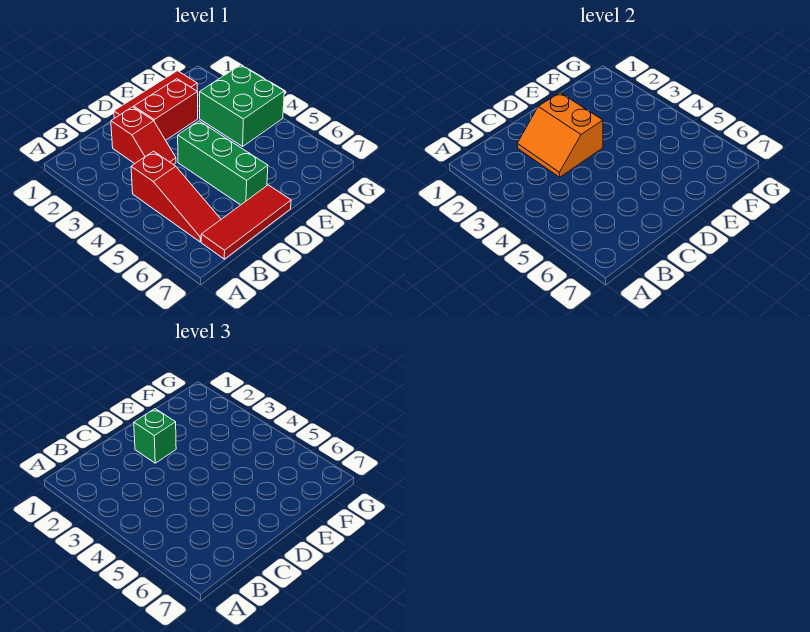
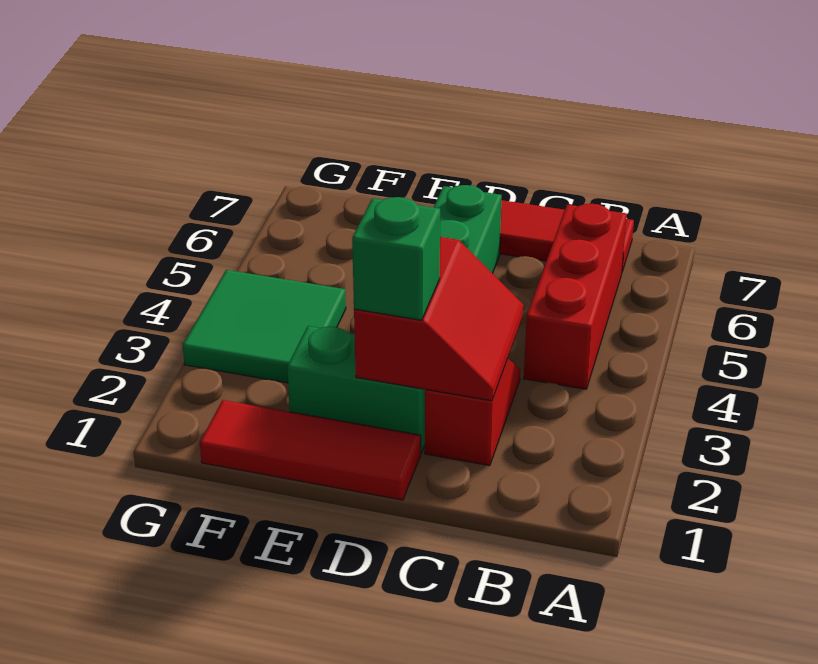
red slope B4:B6 level 1 top 4 -> red brick B4:B6 level 1
orange slope C2:D3 level 2 top D -> red slope C2:D3 level 2 top D
red brick D2:E2 level 1 -> green brick D2:E2 level 1
green brick F3:G4 level 1 -> green tile F3:G4 level 1

